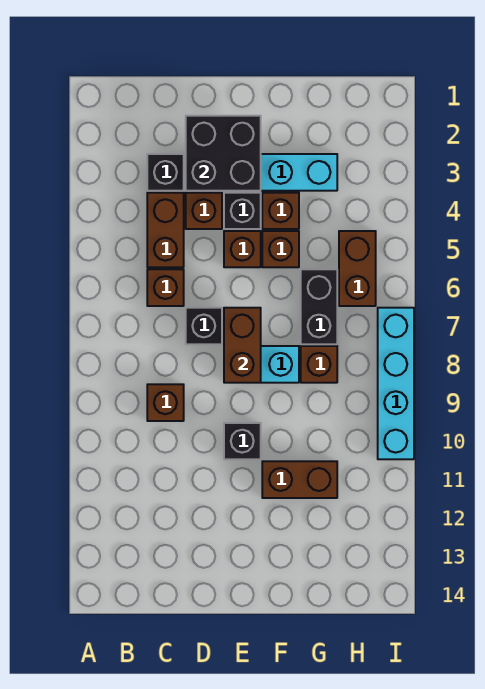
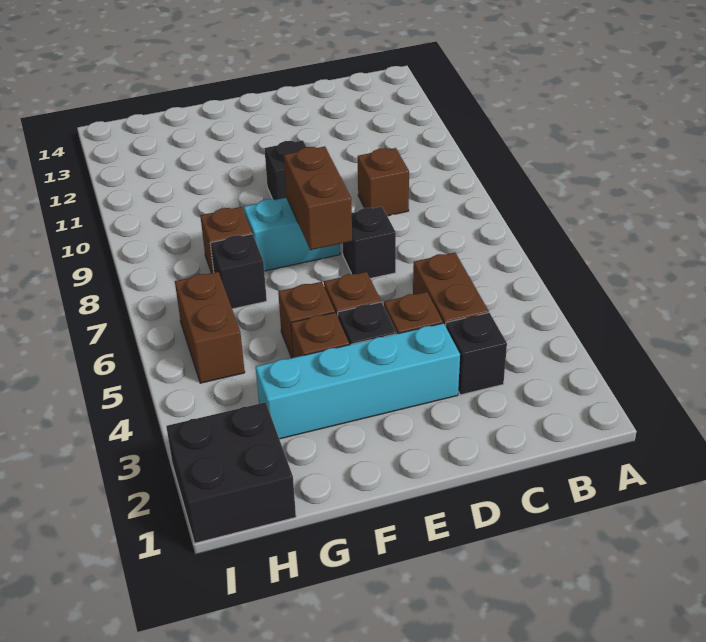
brown brick C6 level 1 -> none
black brick D2:E3 level 2 -> black brick H1:I2 level 1
brown brick F11:G11 level 1 -> none
black brick G6:G7 level 1 -> black brick G7 level 1
cyan brick I7:I10 level 1 -> none

